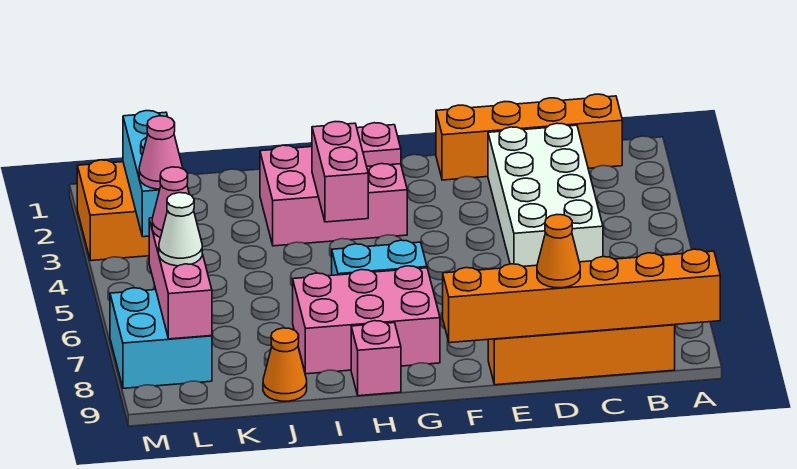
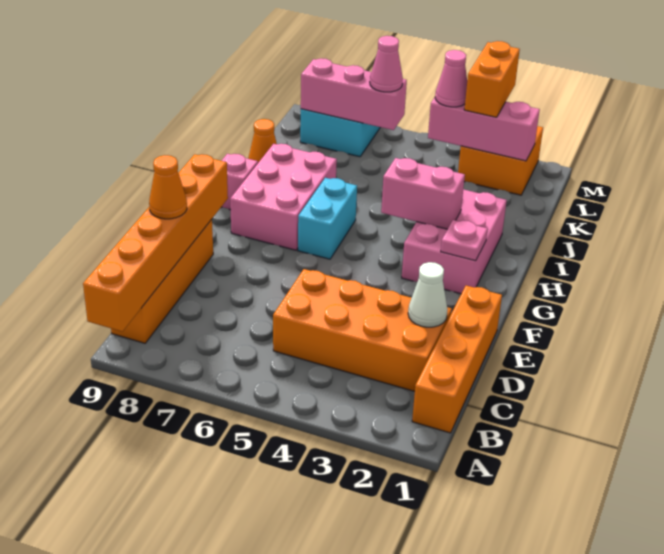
white brick C2:D5 level 1 -> orange brick C2:D5 level 1
cyan brick L2:L4 level 2 -> pink brick L2:L4 level 2
none -> orange brick L3:M3 level 3
white cone L7 level 3 -> white cone D2 level 2

